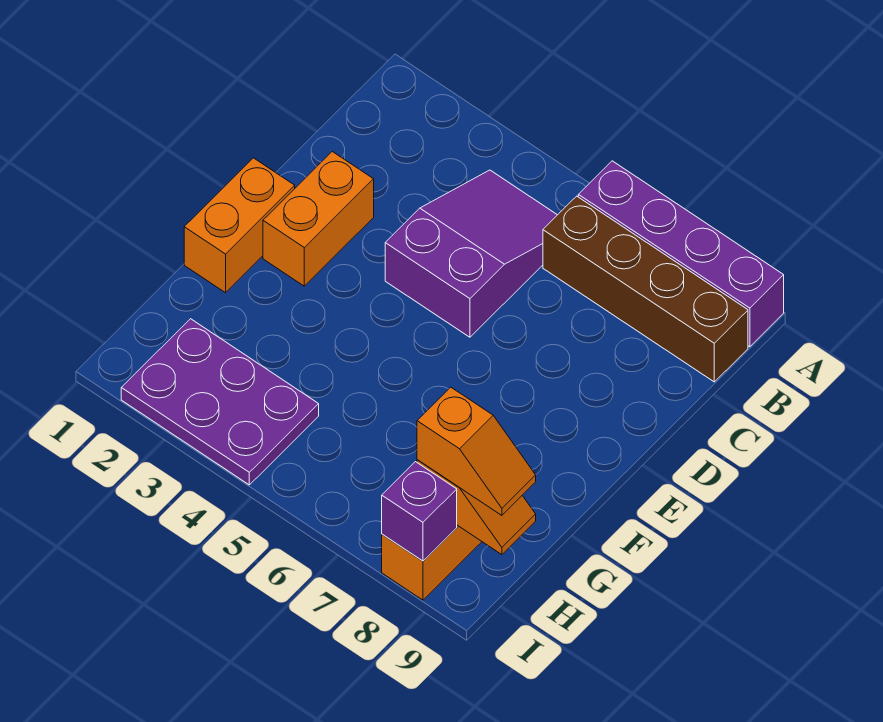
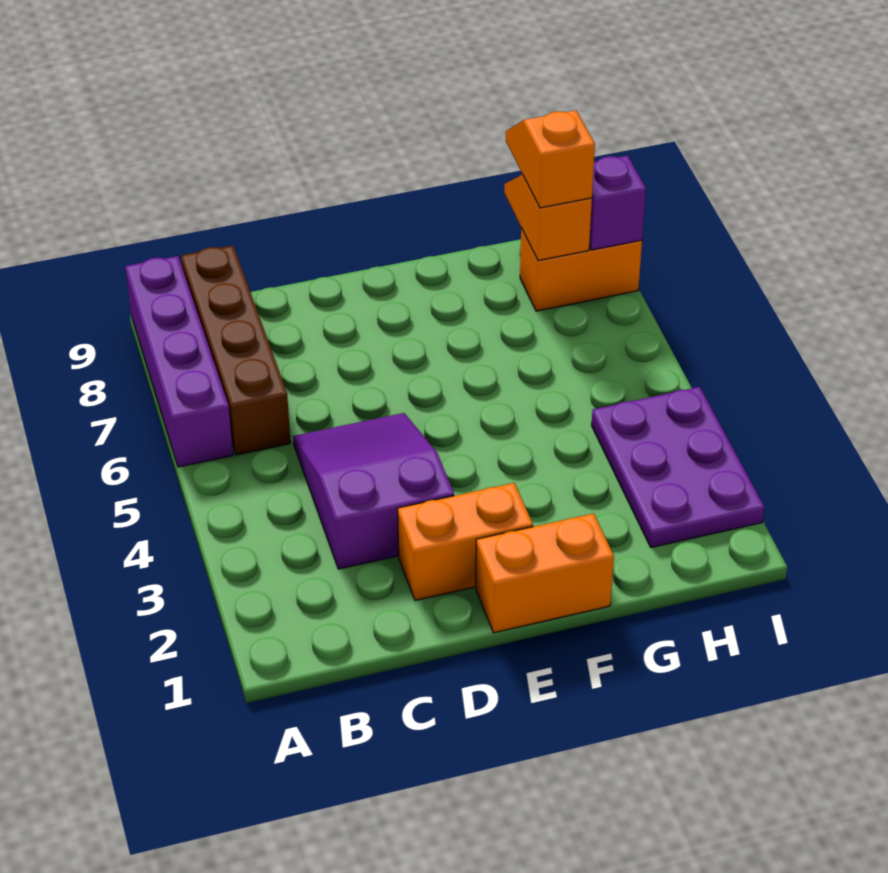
purple slope B4:D5 level 1 top D -> purple slope C3:D5 level 1 top 3

